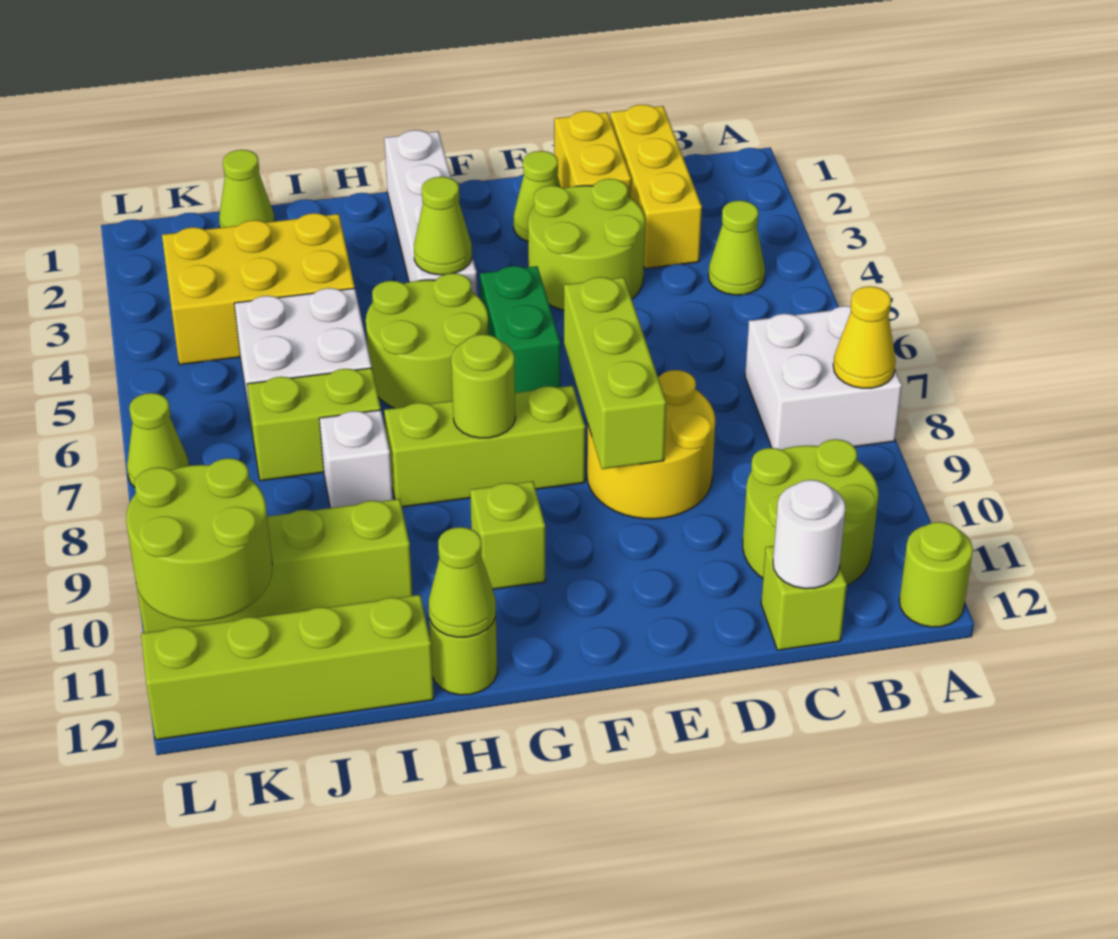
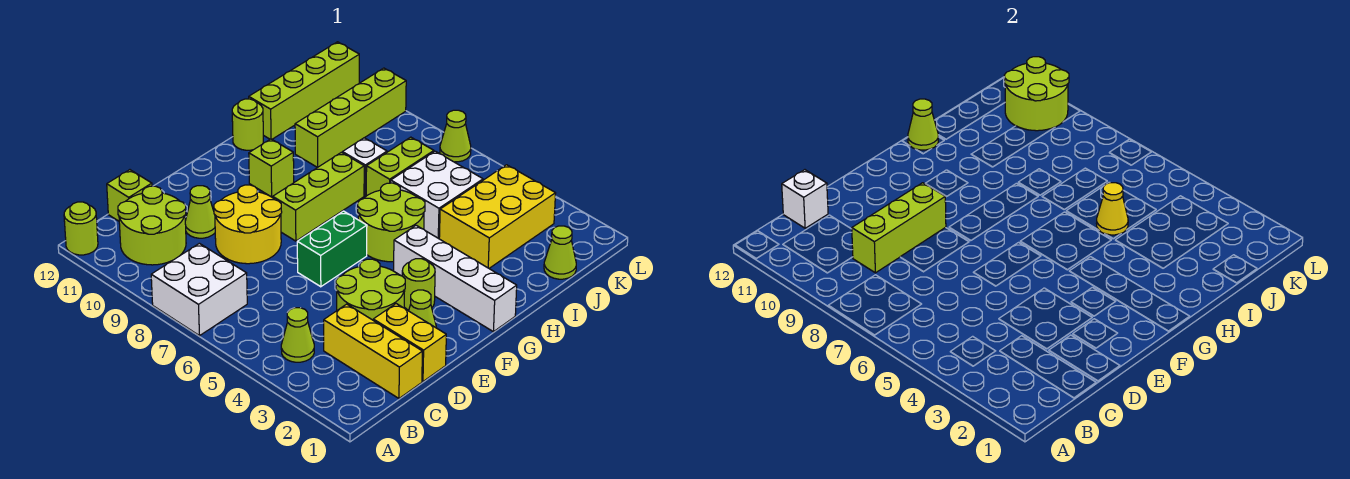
yellow cone A8 level 2 -> yellow cone I5 level 2
white round brick C12 level 2 -> white brick C12 level 2
lime brick E7:E9 level 2 -> lime brick C9:E9 level 2
green brick F5:F6 level 1 -> green brick E6:F6 level 1
lime cone G4 level 2 -> lime cone D10 level 1
lime round brick G8 level 2 -> lime round brick F3 level 1

